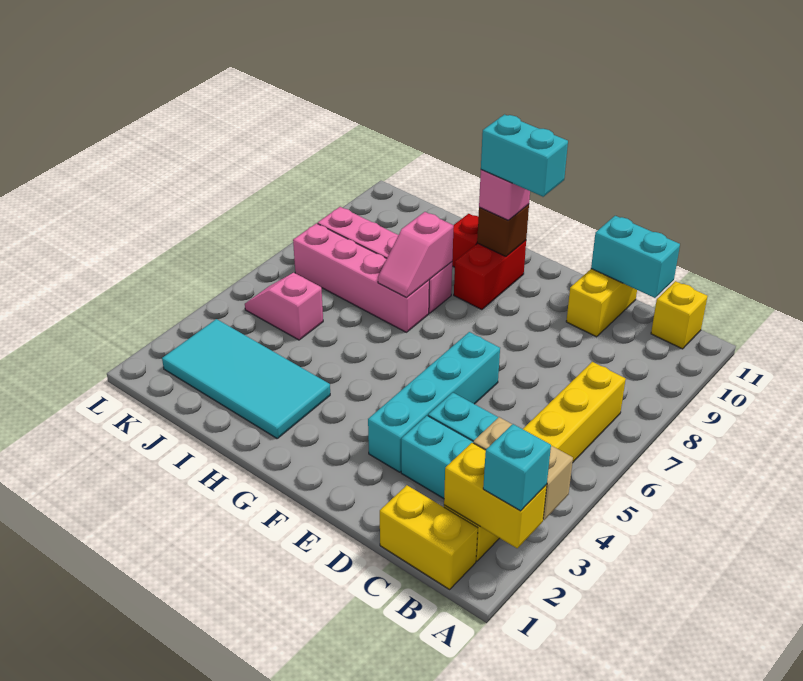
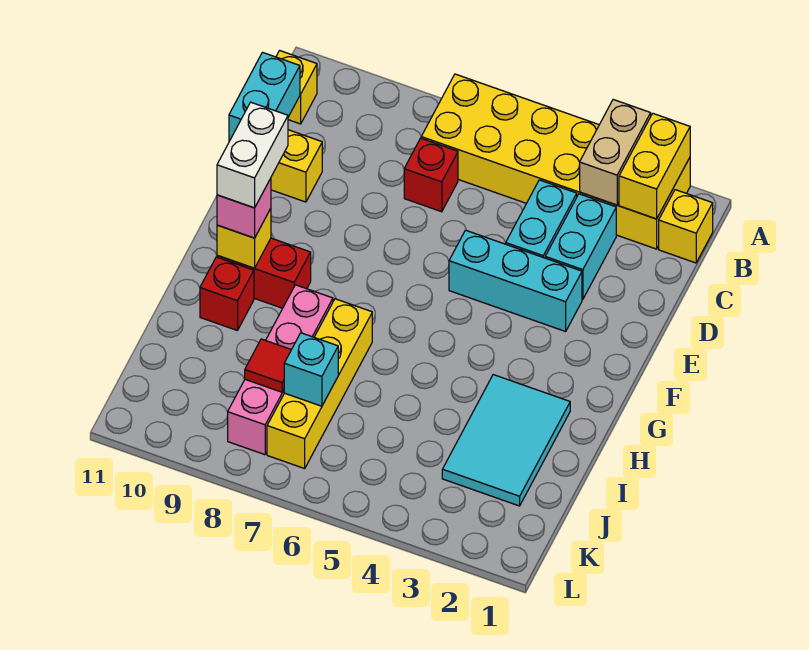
cyan brick A2 level 3 -> cyan brick J7 level 2
yellow brick B1:C1 level 1 -> yellow brick B1 level 1
yellow brick B2:B7 level 1 -> yellow brick A2:B7 level 1
none -> red brick C7 level 1
cyan brick E3:E6 level 1 -> cyan brick E3:E5 level 1
cyan brick F10:G10 level 4 -> white brick F10:G10 level 4
brown brick G10 level 2 -> yellow brick G10 level 2
cyan tile H2:K3 level 1 -> cyan tile H2:J3 level 1
pink brick H7:K7 level 1 -> yellow brick H7:K7 level 1
pink slope H7:H8 level 2 top 8 -> none
pink slope J5:K5 level 1 top J -> none
none -> red tile J8 level 2

